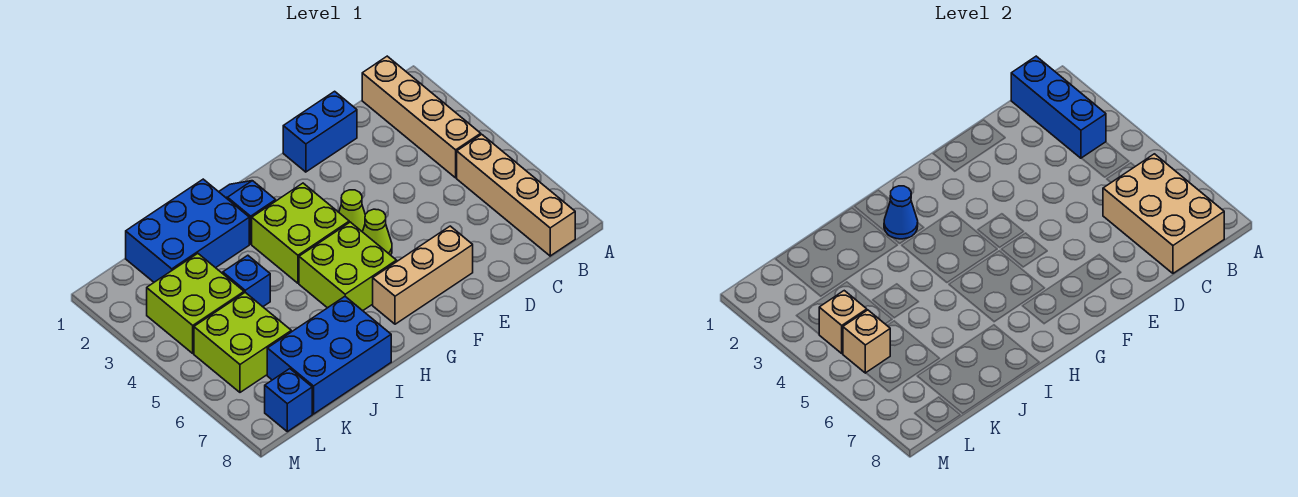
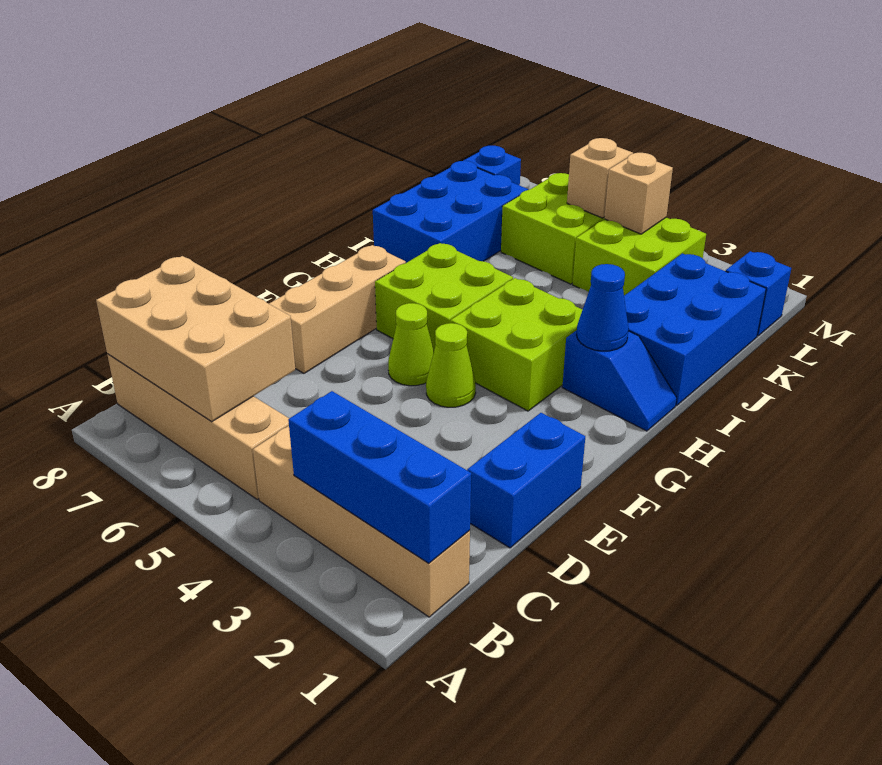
blue brick J4 level 1 -> blue brick L1 level 1

